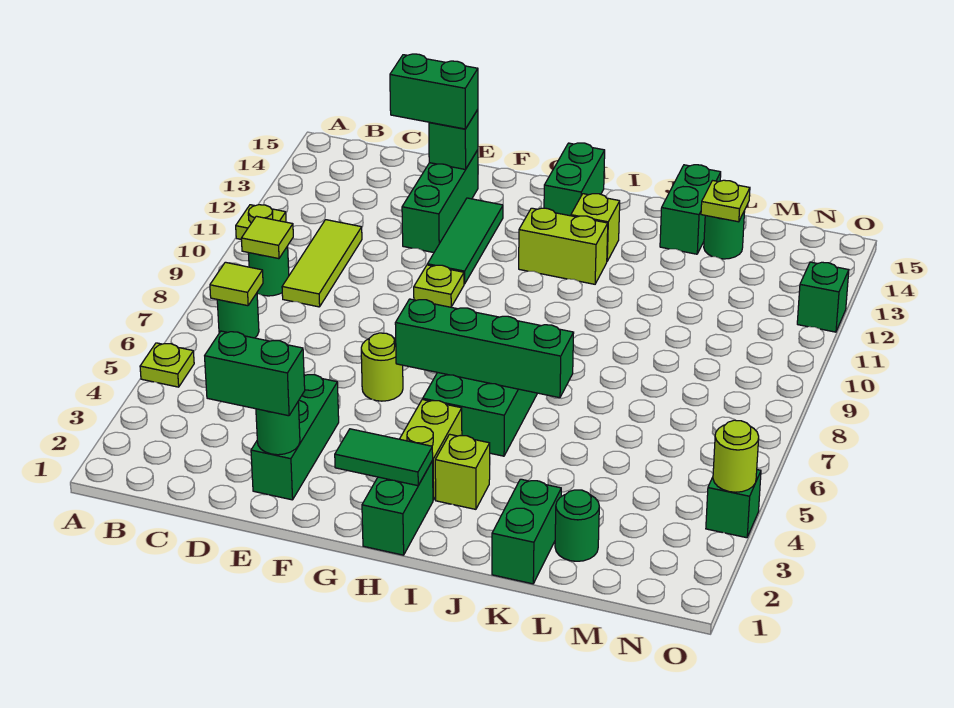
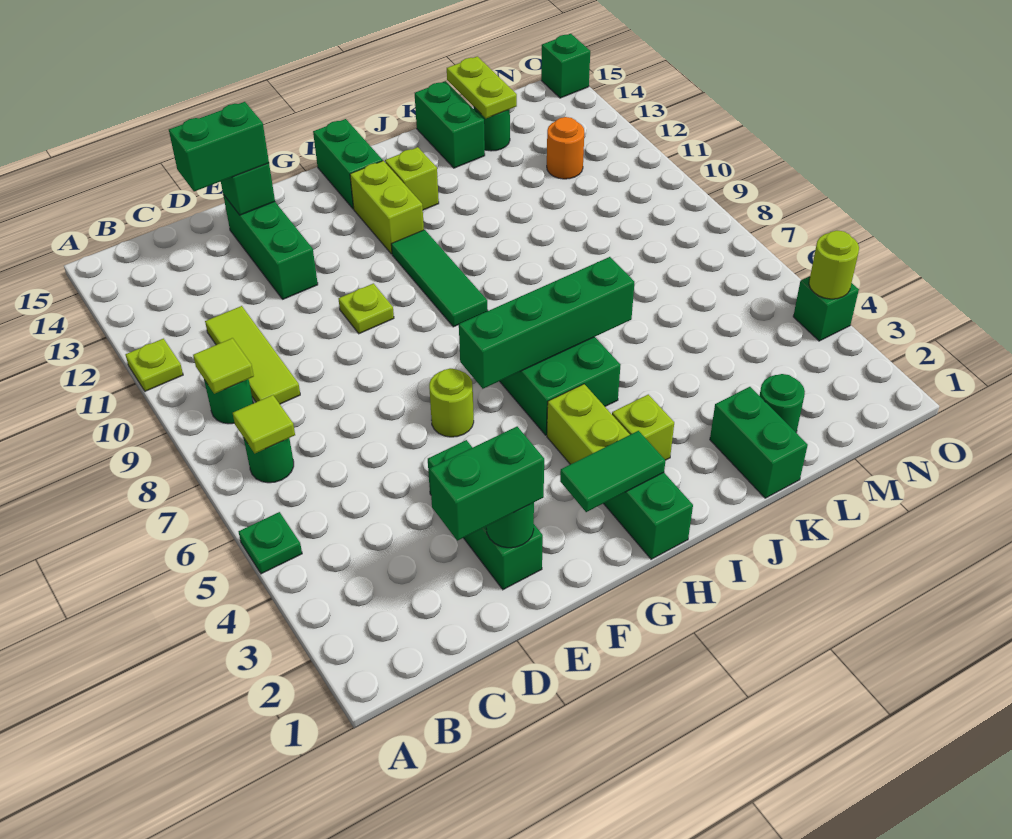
lime plate A5 level 1 -> green plate A5 level 1
green tile F11:F13 level 1 -> green tile H9:H11 level 1
lime brick H12:I12 level 1 -> lime brick H12:H13 level 1
lime plate L14 level 2 -> lime plate L14:L15 level 2
none -> orange round brick M12 level 1
green brick O12 level 1 -> green brick O15 level 1

